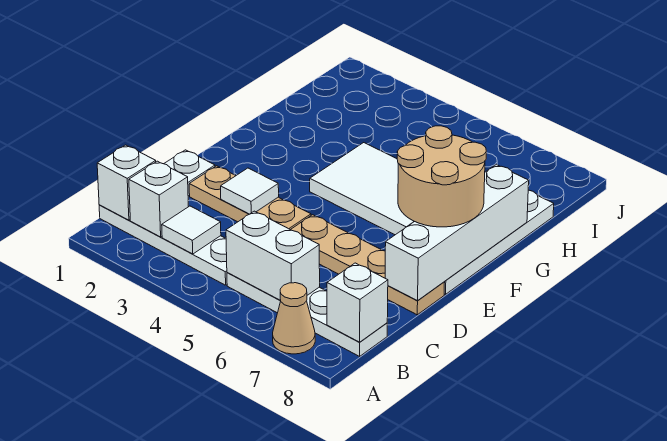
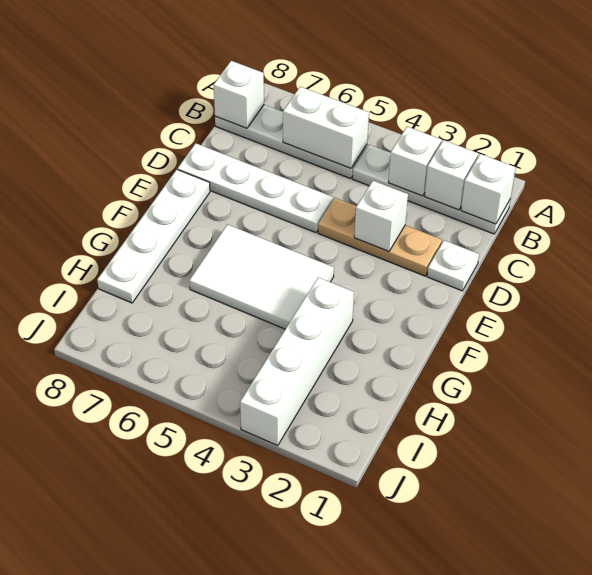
tan cone A7 level 1 -> none
white tile B3 level 2 -> white brick B3 level 2
white tile D3 level 2 -> white brick D3 level 2
tan plate D5:D8 level 1 -> white plate D5:D8 level 1
white brick D8:G8 level 2 -> white brick G3:J3 level 1
tan round brick E7:F8 level 3 -> none

